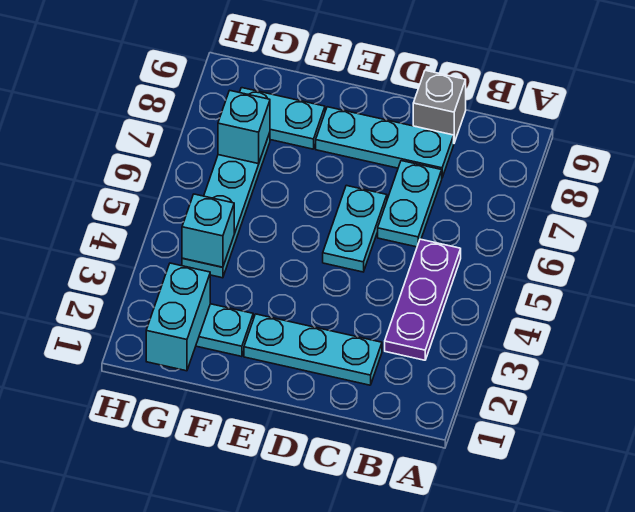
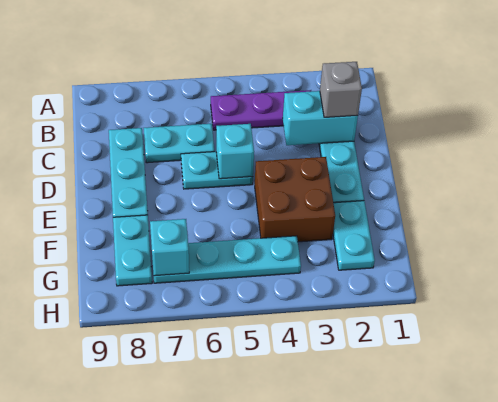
grey brick C9 level 1 -> grey brick C2 level 3
none -> brown brick E3:F4 level 1
cyan brick G1:G2 level 2 -> cyan brick C2:C3 level 2
cyan brick G4 level 2 -> cyan brick D5 level 2

